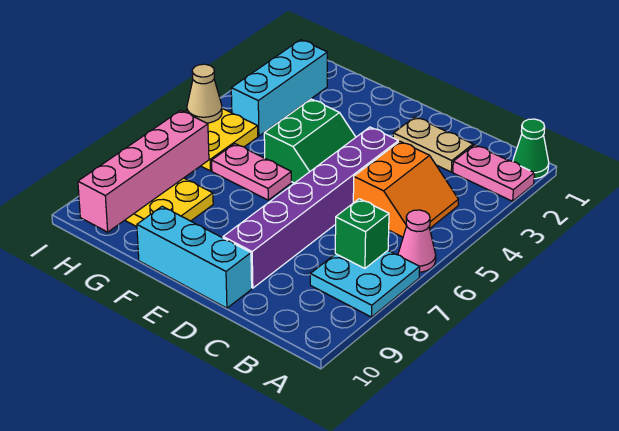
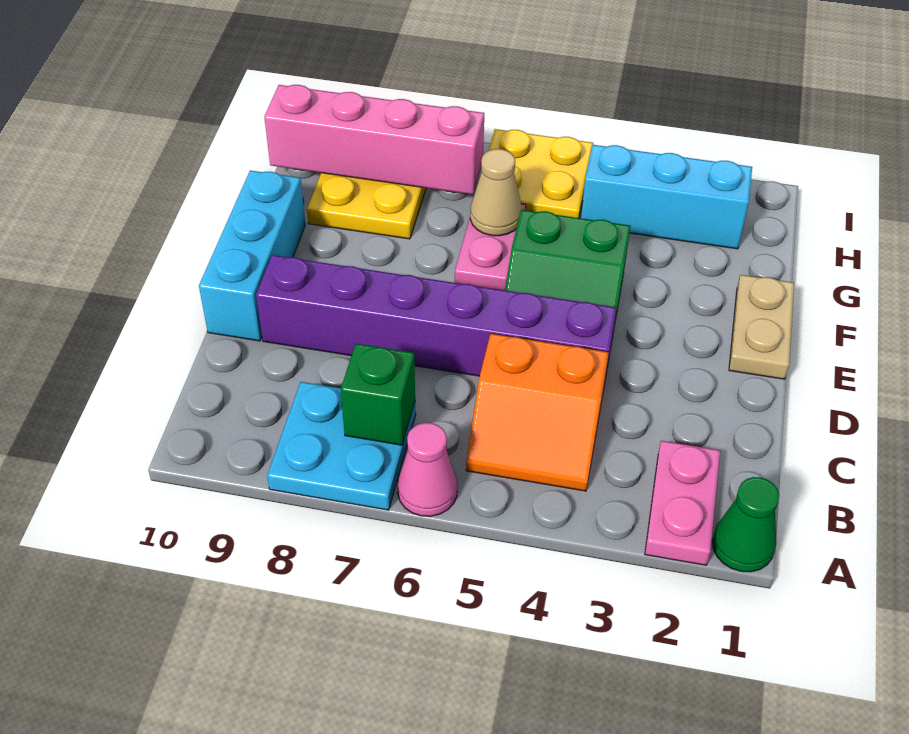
tan plate C2:D2 level 1 -> tan plate E1:F1 level 1
tan cone I5 level 2 -> tan cone G6 level 2

